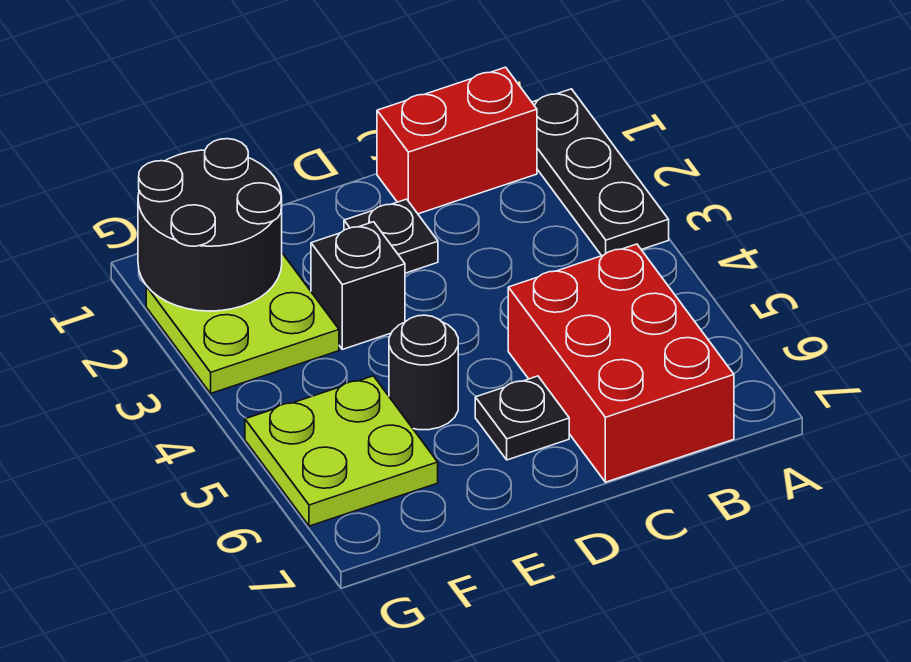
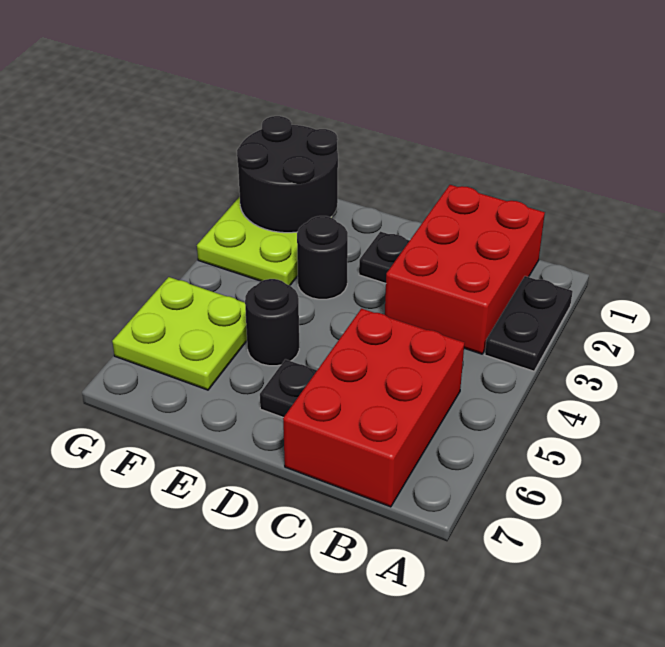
black plate A1:A3 level 1 -> black plate A2:A3 level 1
red brick B1:C1 level 1 -> red brick B1:C3 level 1
black brick E3 level 1 -> black round brick E3 level 1

